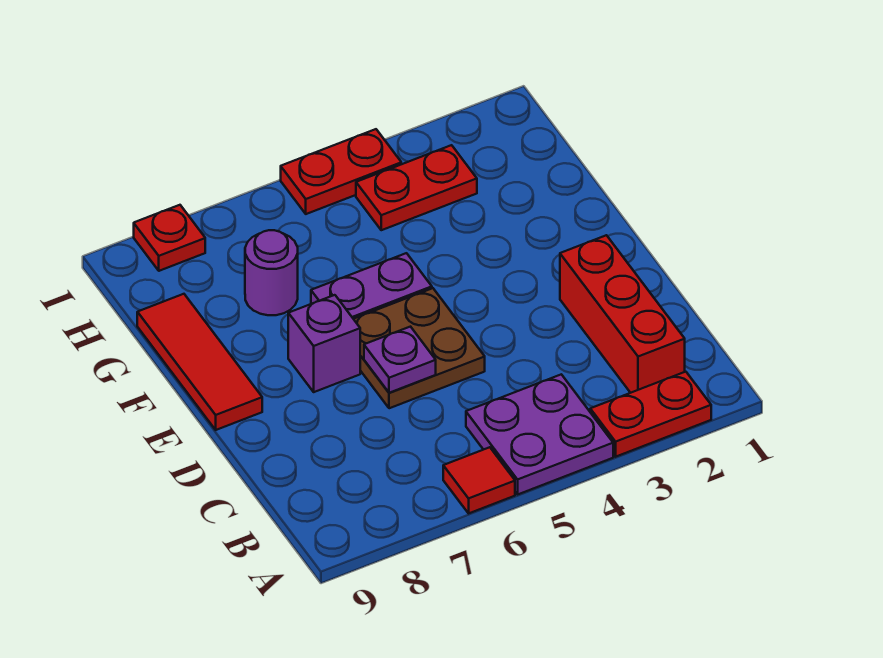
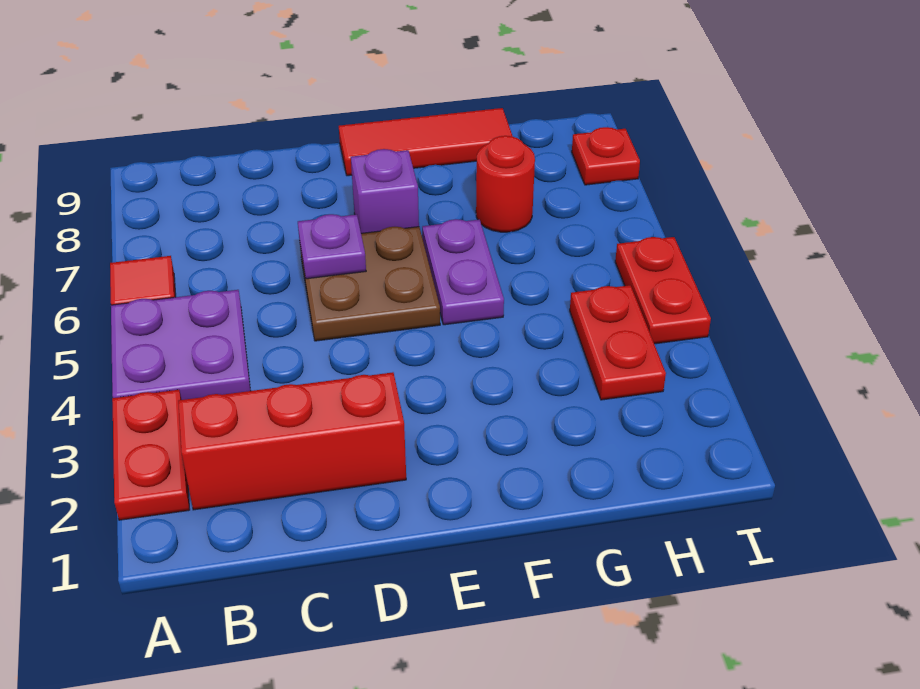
purple round brick G7 level 1 -> red round brick G7 level 1

